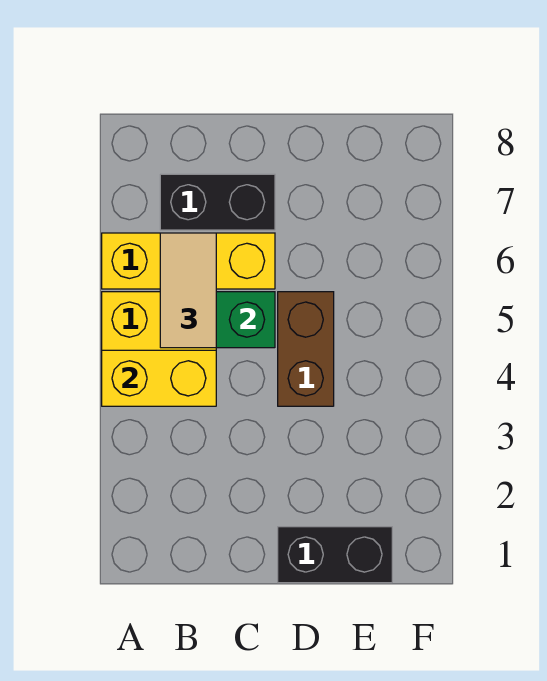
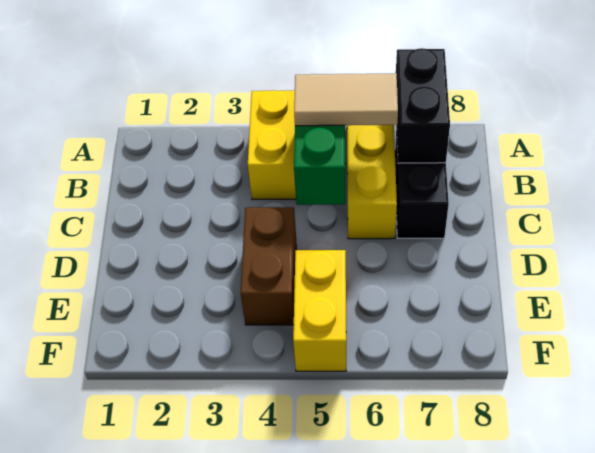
yellow brick A4:B4 level 2 -> yellow brick E5:F5 level 1
black brick D1:E1 level 1 -> black brick A7:B7 level 2
brown brick D4:D5 level 1 -> brown brick D4:E4 level 1

